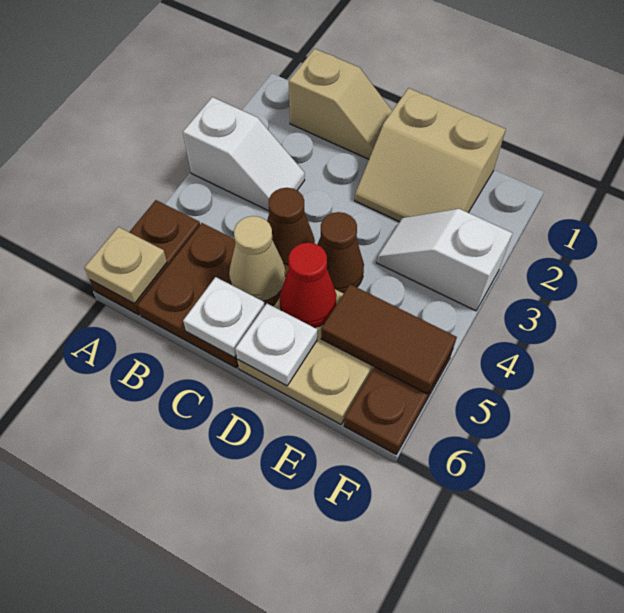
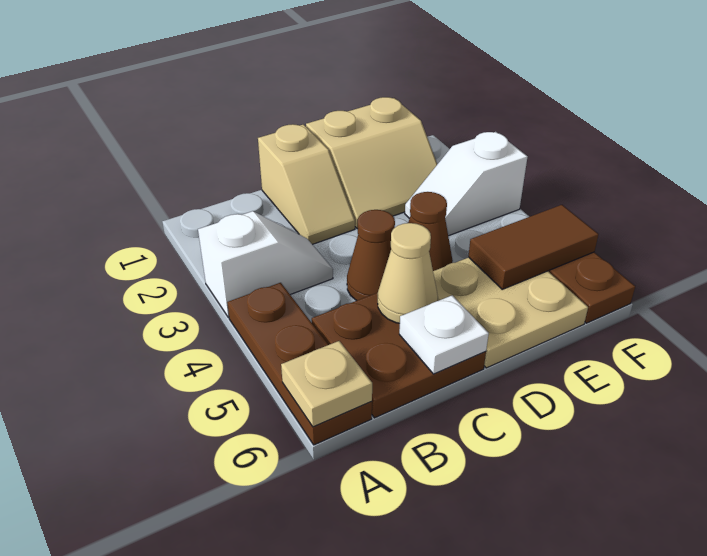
brown plate A5:A6 level 1 -> brown plate A4:A6 level 1
tan slope B1:C1 level 1 top B -> tan slope C1:C2 level 1 top 1
red cone D5 level 2 -> none
white plate D6 level 2 -> none

